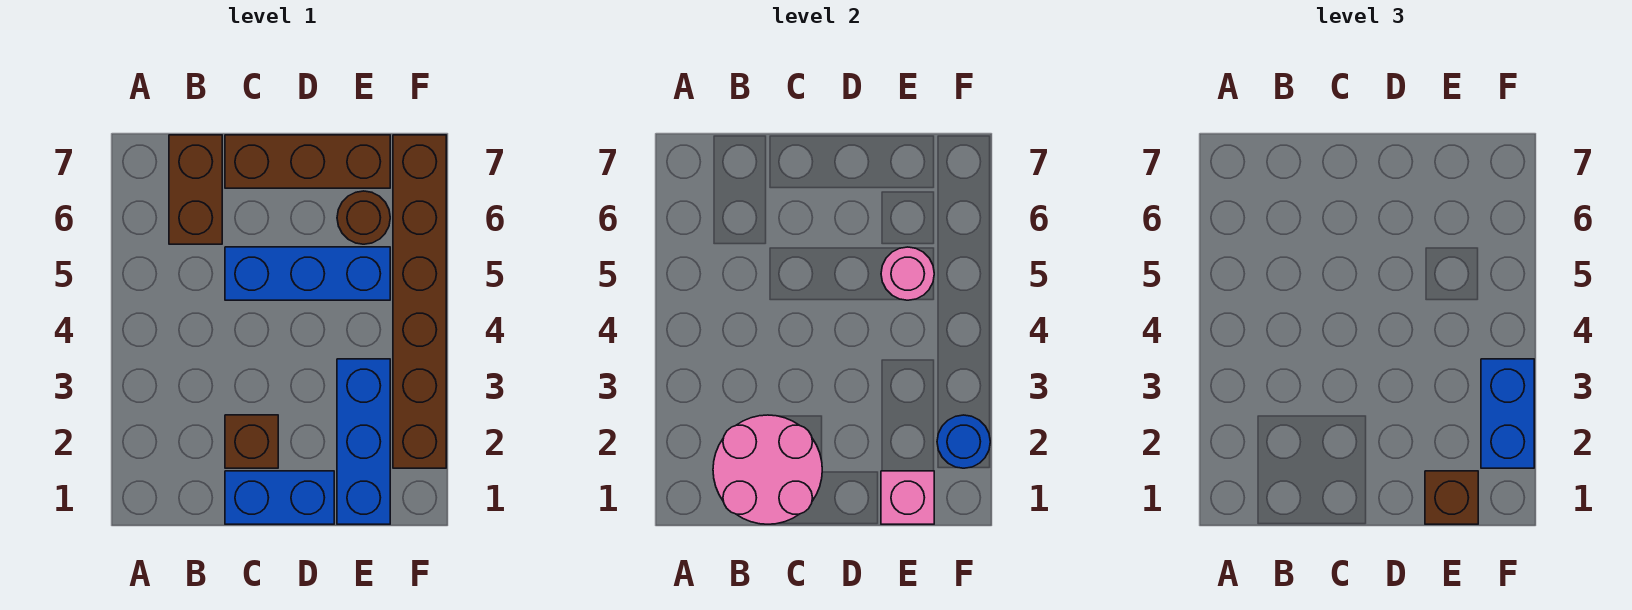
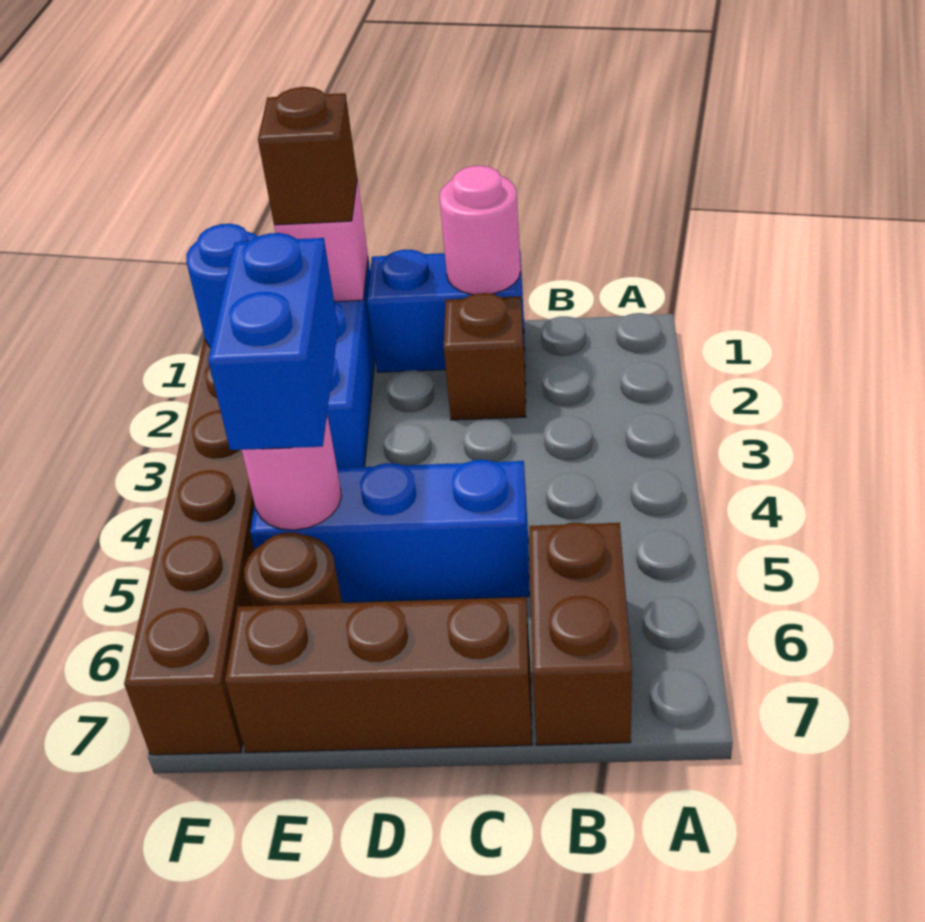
pink round brick B1:C2 level 2 -> pink round brick C1 level 2
blue brick F2:F3 level 3 -> blue brick E4:E5 level 3

